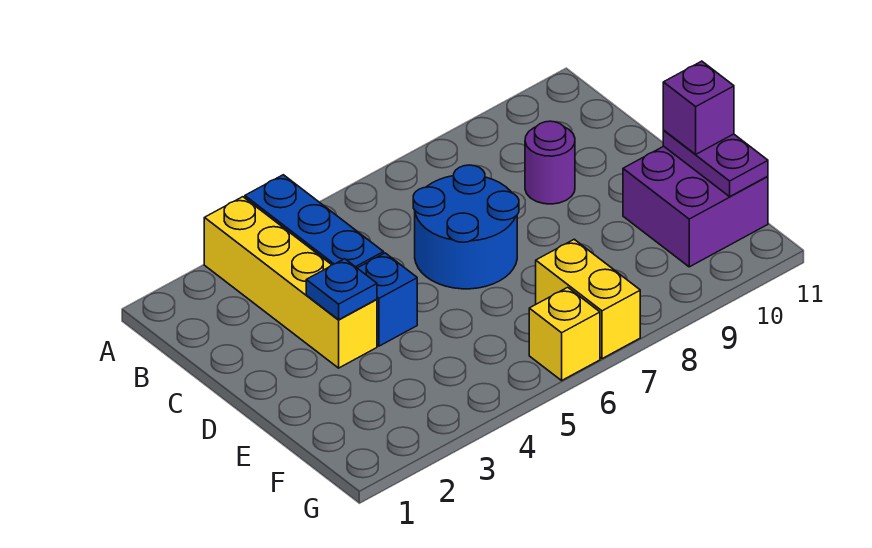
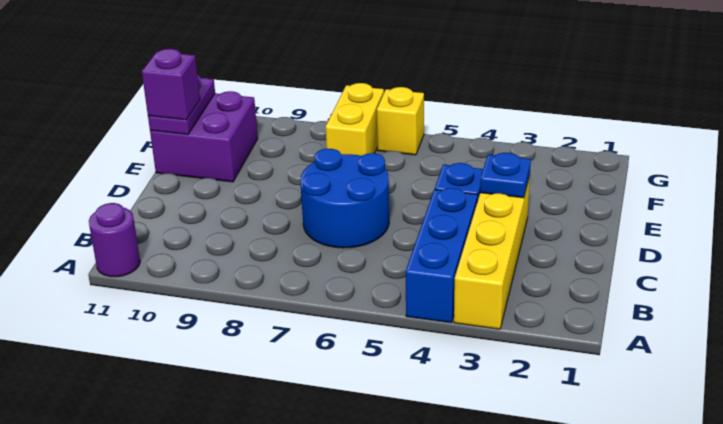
purple round brick C9 level 1 -> purple round brick A11 level 1

